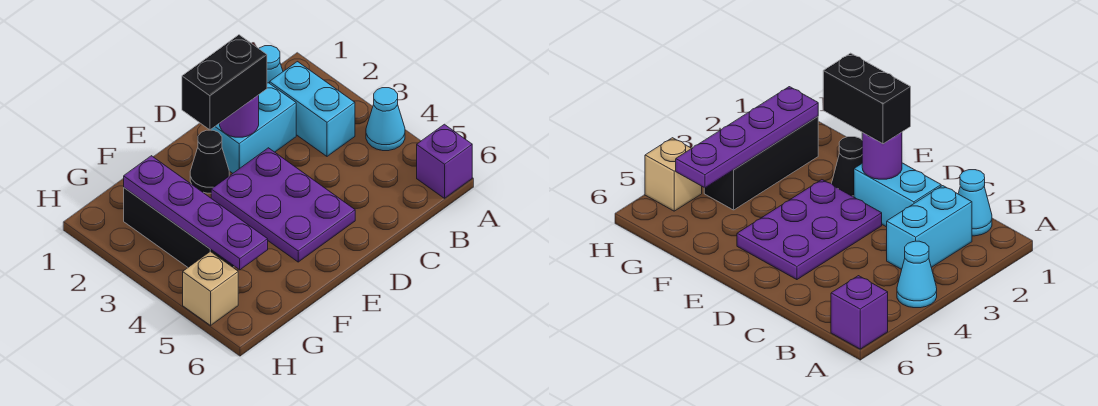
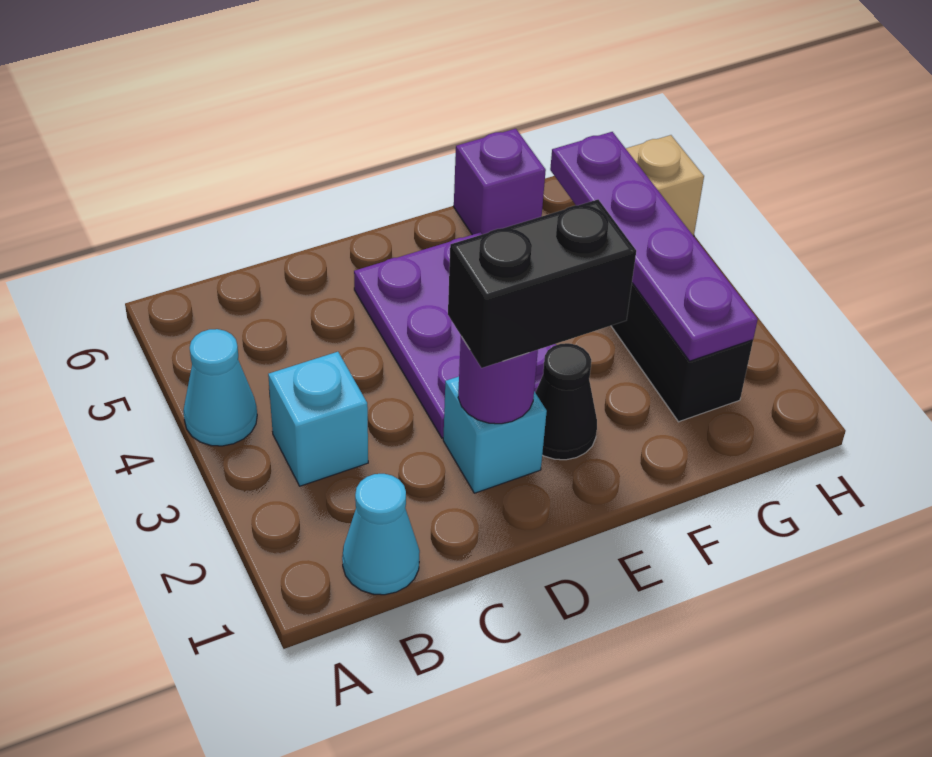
purple brick A6 level 1 -> purple brick F6 level 1
cyan brick B2:B3 level 1 -> cyan brick B3 level 1
cyan brick C2:D2 level 1 -> cyan brick D2 level 1

